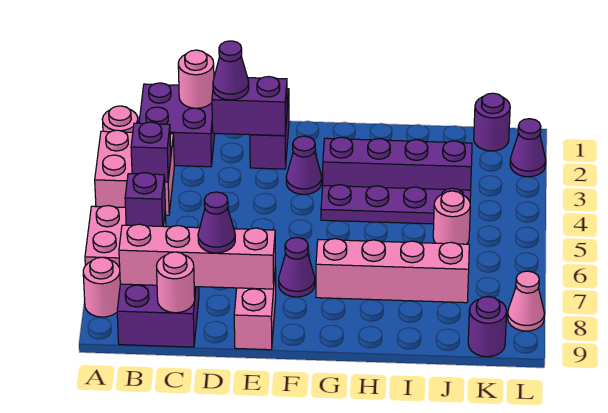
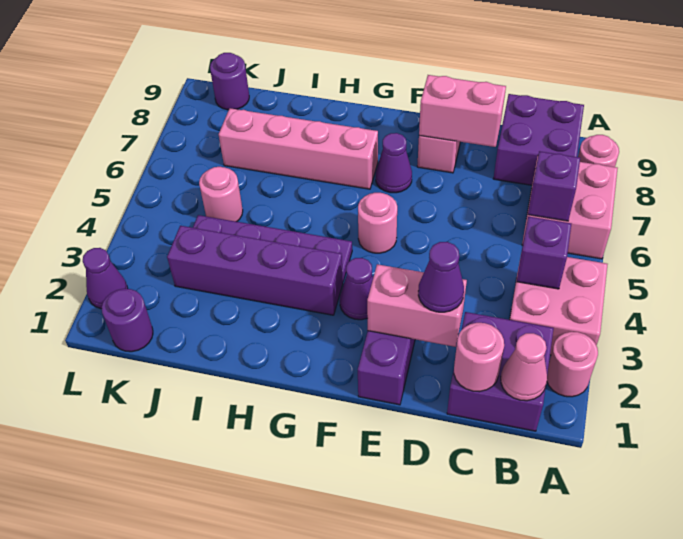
pink brick B8:E8 level 2 -> pink brick D8:E8 level 2
pink round brick C9 level 2 -> pink round brick F5 level 1
purple brick D2:E2 level 2 -> pink brick D2:E2 level 2
purple cone D8 level 3 -> none
pink cone L8 level 1 -> pink cone B1 level 2

